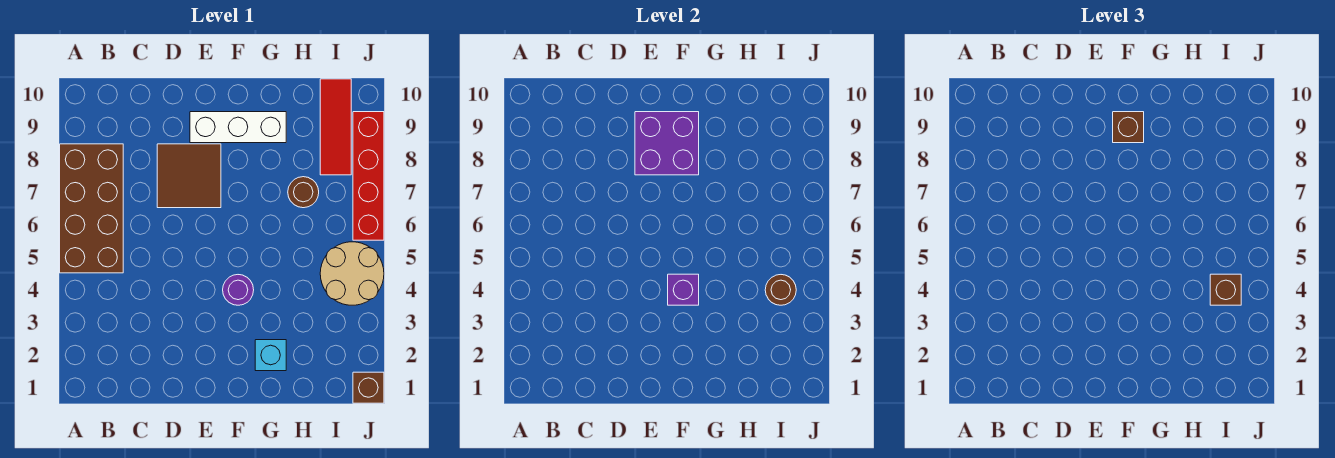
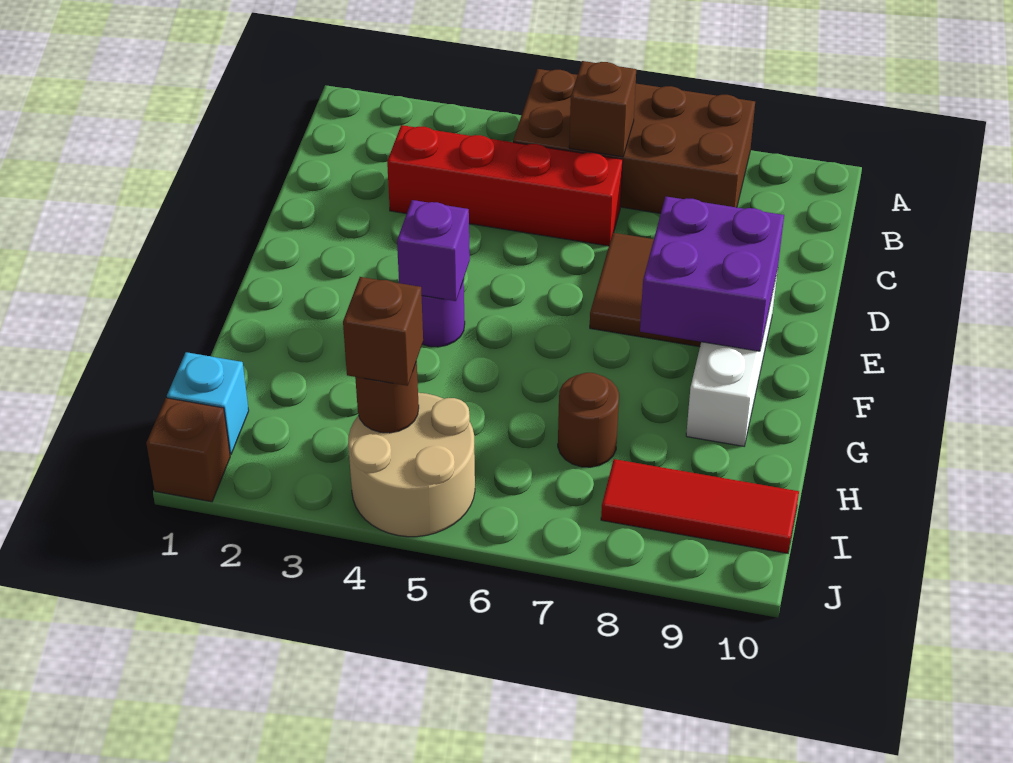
brown brick F9 level 3 -> brown brick B6 level 2
cyan brick G2 level 1 -> cyan brick I1 level 1
red brick J6:J9 level 1 -> red brick C3:C6 level 1

